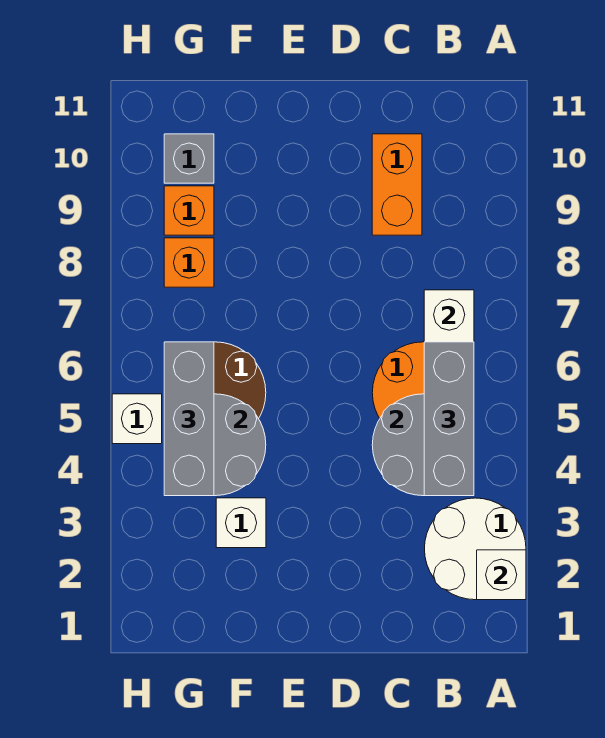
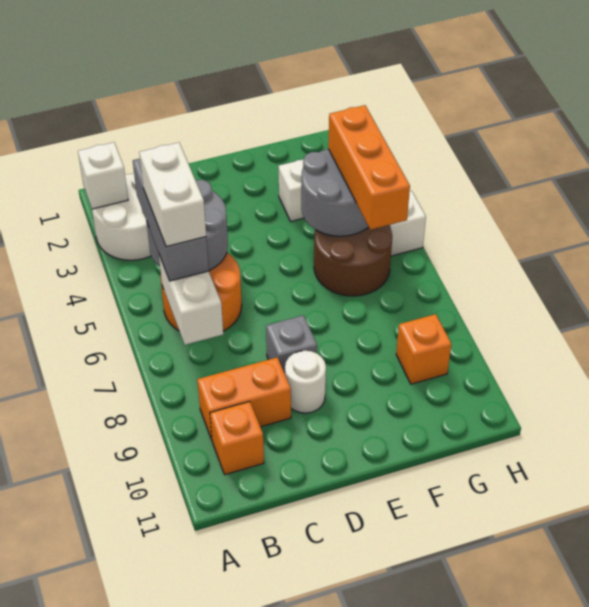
none -> white brick B5:B6 level 4
orange brick C9:C10 level 1 -> orange brick B9:C9 level 1
none -> white round brick D9 level 1
grey brick G4:G6 level 3 -> orange brick G4:G6 level 3
orange brick G8 level 1 -> orange brick B10 level 1
grey brick G10 level 1 -> grey brick D8 level 1

